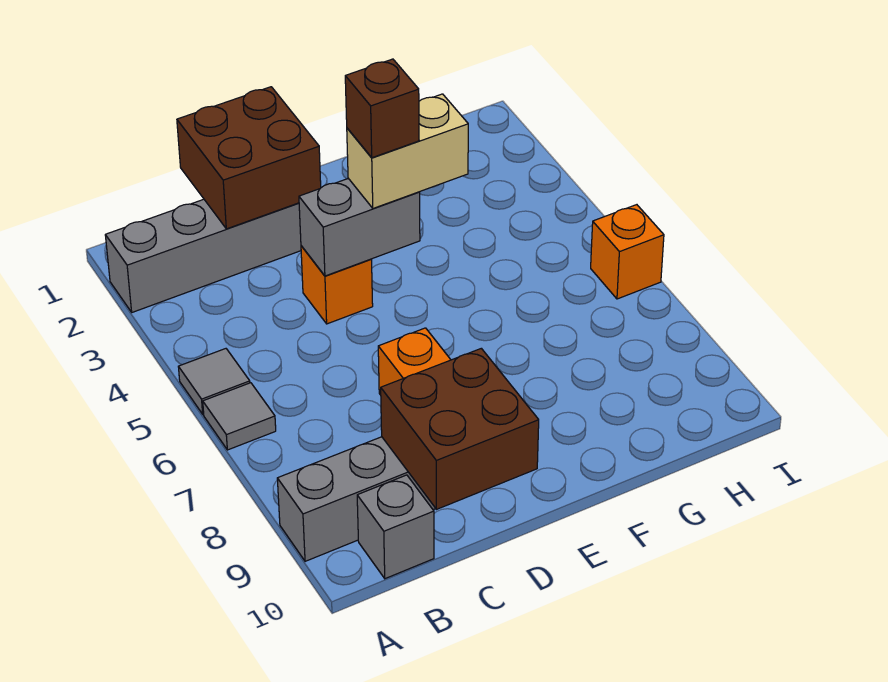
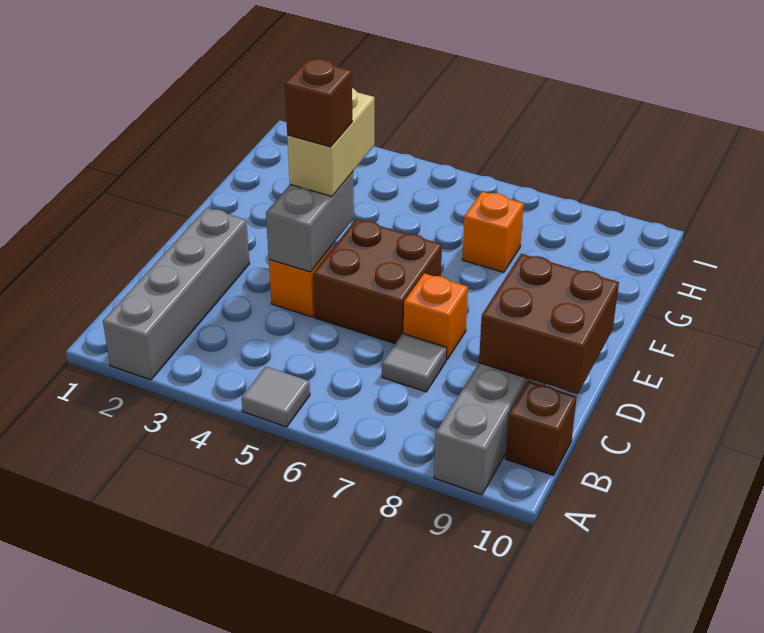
grey tile A6 level 1 -> grey tile C7 level 1
grey brick B10 level 1 -> brown brick B10 level 1
brown brick C1:D2 level 2 -> brown brick D5:E6 level 1
orange brick I6 level 1 -> orange brick G7 level 1

